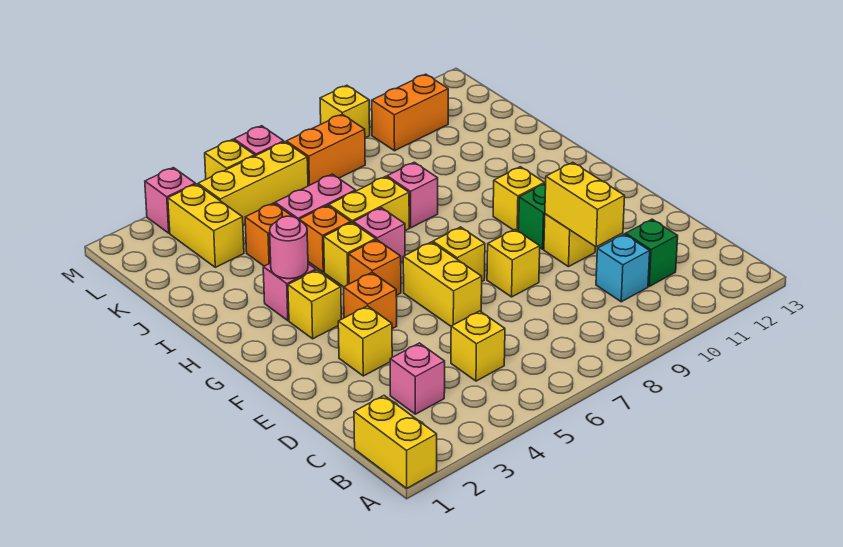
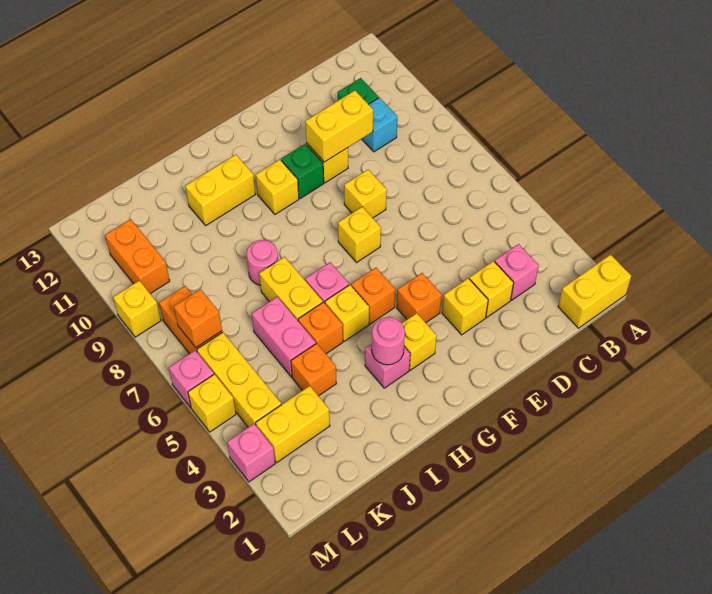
yellow brick C5 level 1 -> yellow brick D3 level 1
yellow brick E6:F6 level 1 -> yellow brick H11:I11 level 1
pink brick I8 level 1 -> pink round brick I8 level 1
none -> orange brick L7 level 2

